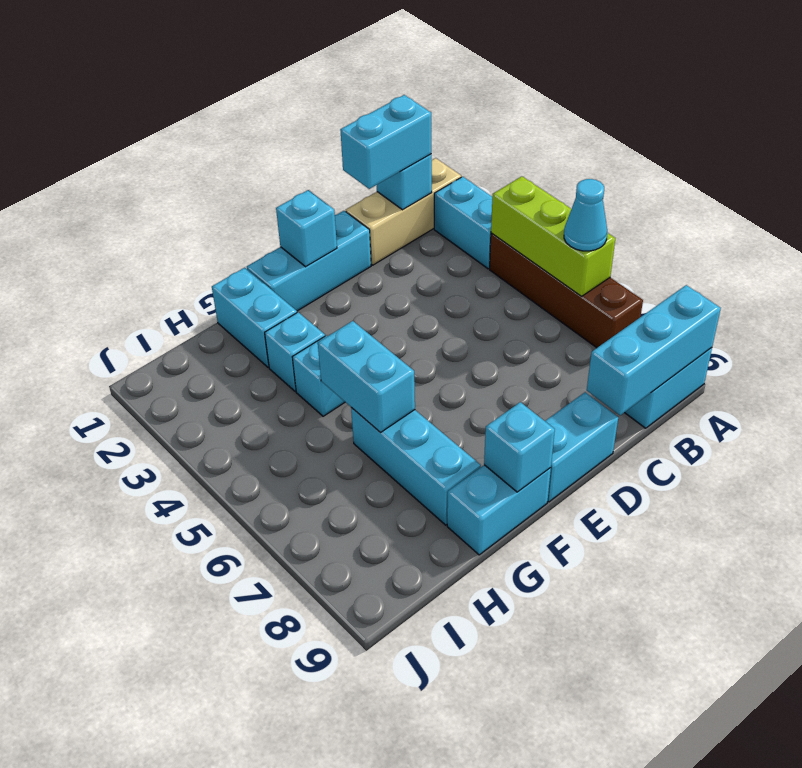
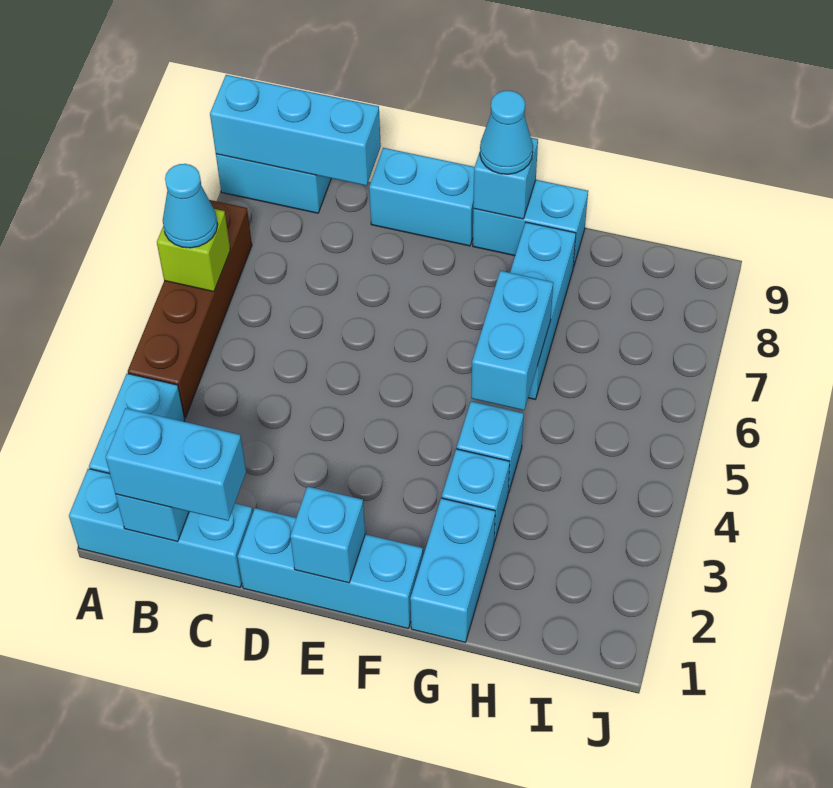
tan brick A1:C1 level 1 -> cyan brick A1:C1 level 1
lime brick A4:A6 level 2 -> lime brick A6 level 2
none -> cyan cone F9 level 3

